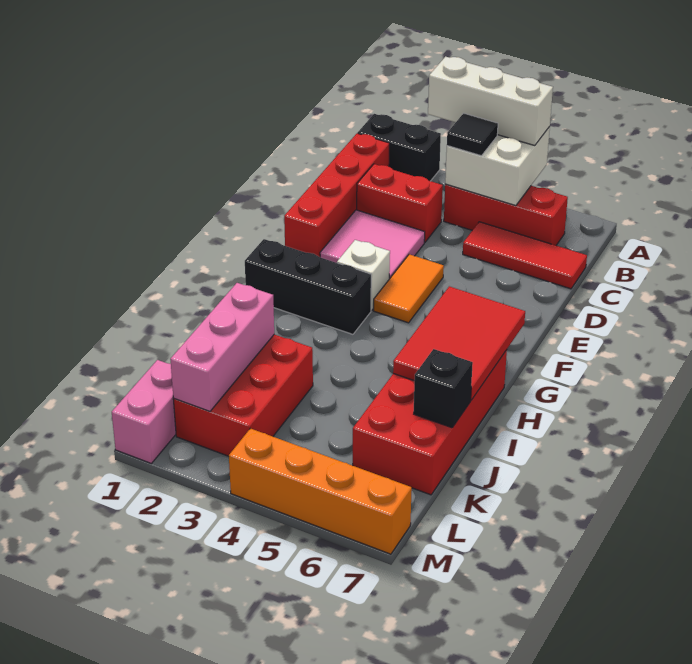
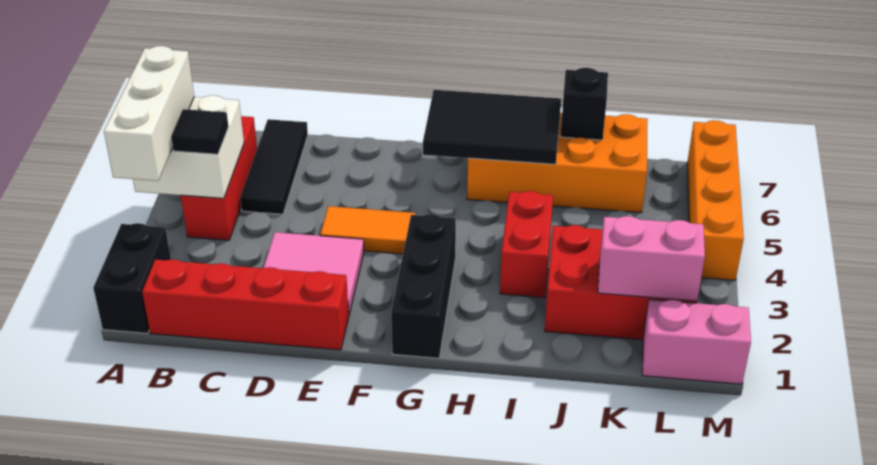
red brick C2:C3 level 1 -> red brick I3:I4 level 1
red tile C5:C7 level 1 -> black tile C5:C7 level 1
white brick F3 level 1 -> none
red tile G6:I7 level 2 -> black tile G6:I7 level 2
red brick H6:K7 level 1 -> orange brick H6:K7 level 1
pink brick J2:L2 level 2 -> pink brick K2:L2 level 2

